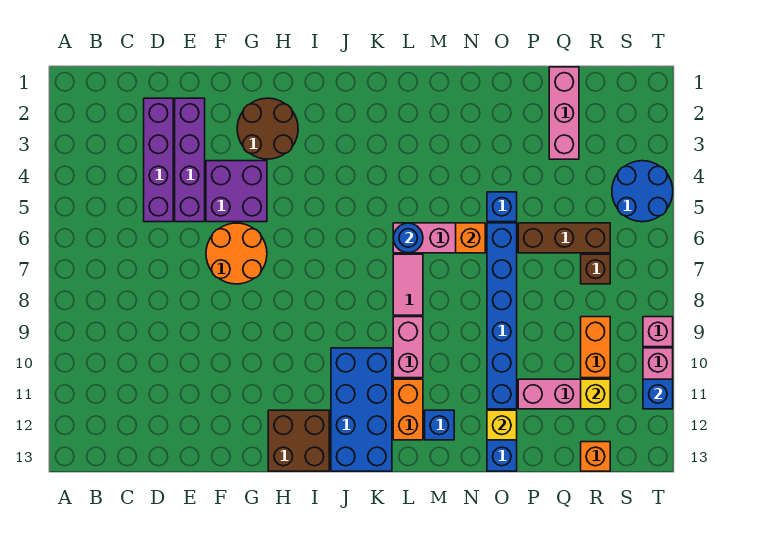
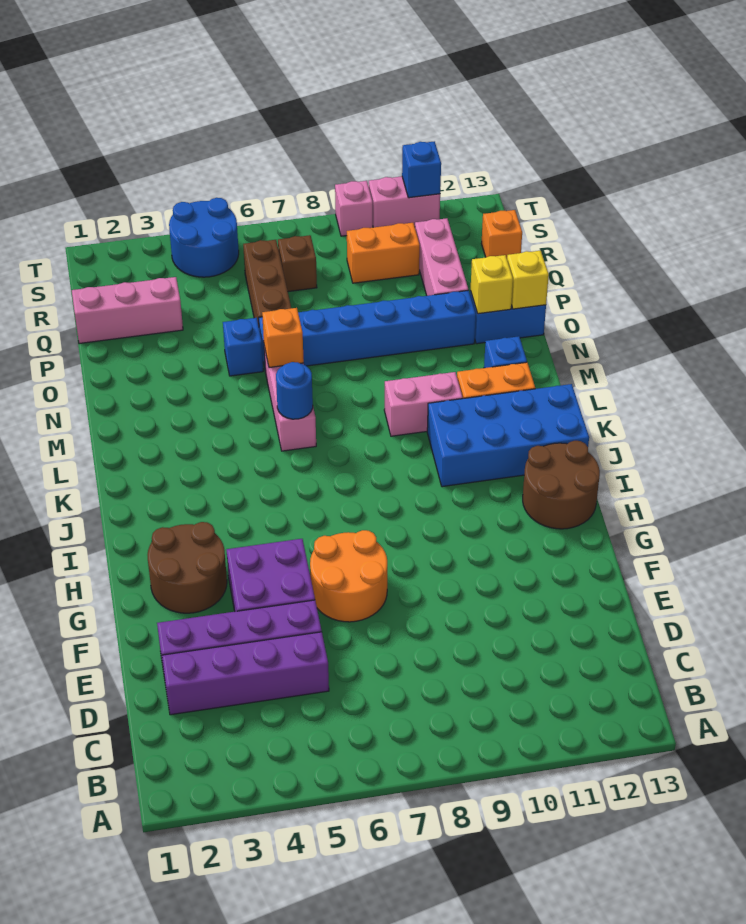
brown brick H12:I13 level 1 -> brown round brick H12:I13 level 1
pink tile L7:L8 level 1 -> none
yellow brick R11 level 2 -> yellow brick O13 level 2

